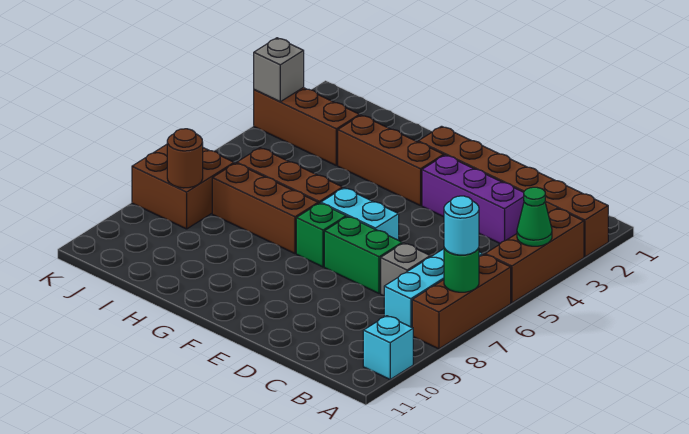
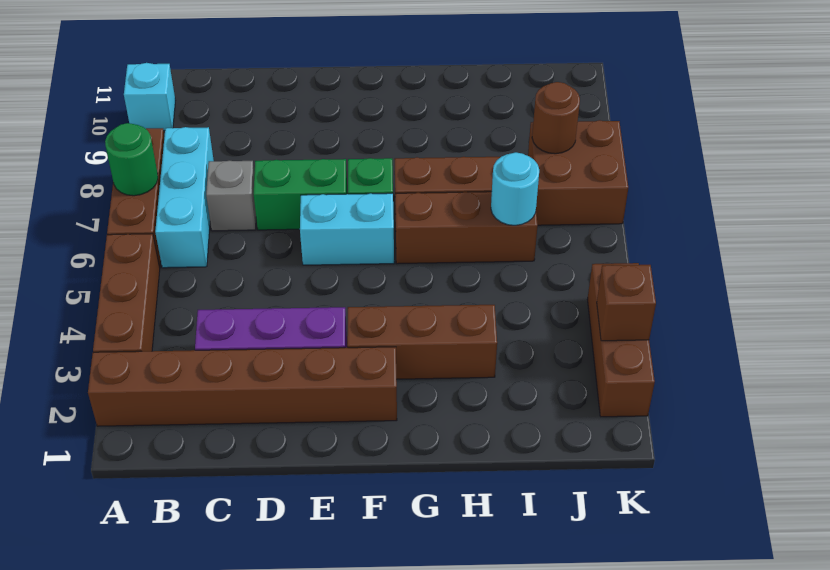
green cone A4 level 2 -> none
cyan round brick A7 level 3 -> cyan round brick I6 level 2
brown brick I3:K3 level 1 -> brown brick K2:K4 level 1
grey brick K3 level 2 -> brown brick K3 level 2

